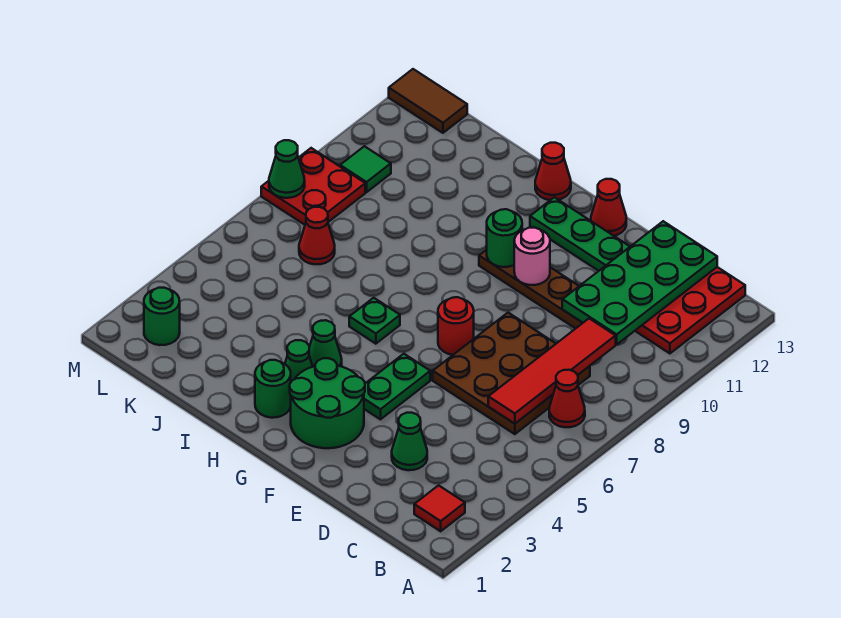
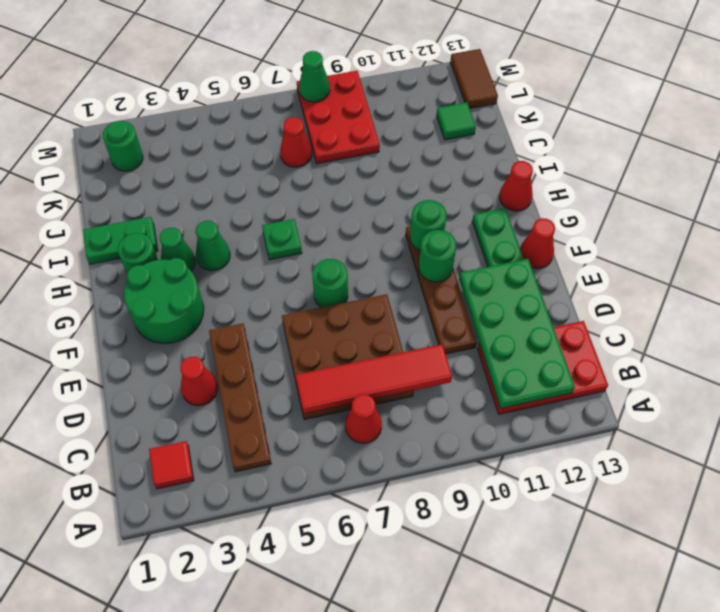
none -> brown plate B4:E4 level 1
green plate C10:D13 level 2 -> green plate B11:E12 level 2
green cone D3 level 1 -> red cone D3 level 1
green plate F4:F5 level 1 -> green plate I1:I2 level 1
red round brick F7 level 1 -> green round brick F7 level 1
pink round brick F10 level 2 -> green round brick F10 level 2
red plate L8:M9 level 1 -> red plate K8:M9 level 1
green tile L10 level 1 -> green tile K12 level 1

